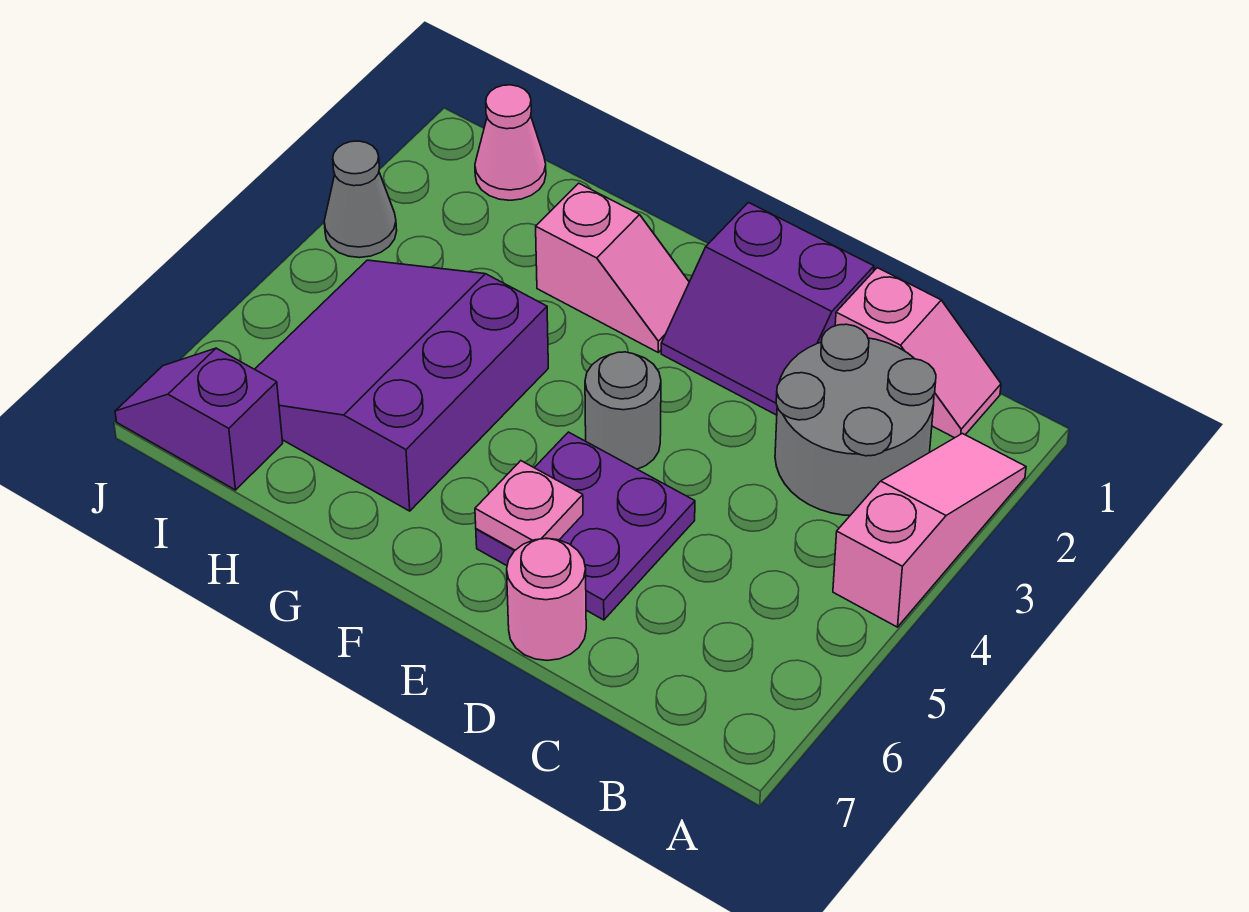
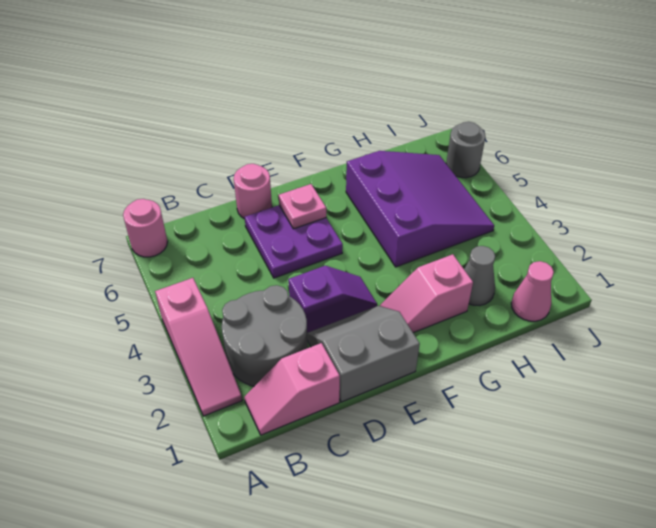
none -> pink round brick A7 level 1
purple slope D1:E2 level 1 top 1 -> grey slope D1:E2 level 1 top 1
grey round brick E4 level 1 -> grey round brick J6 level 1
purple slope I7:J7 level 1 top I -> purple slope D3:E3 level 1 top D
grey cone J3 level 1 -> grey cone H2 level 1

